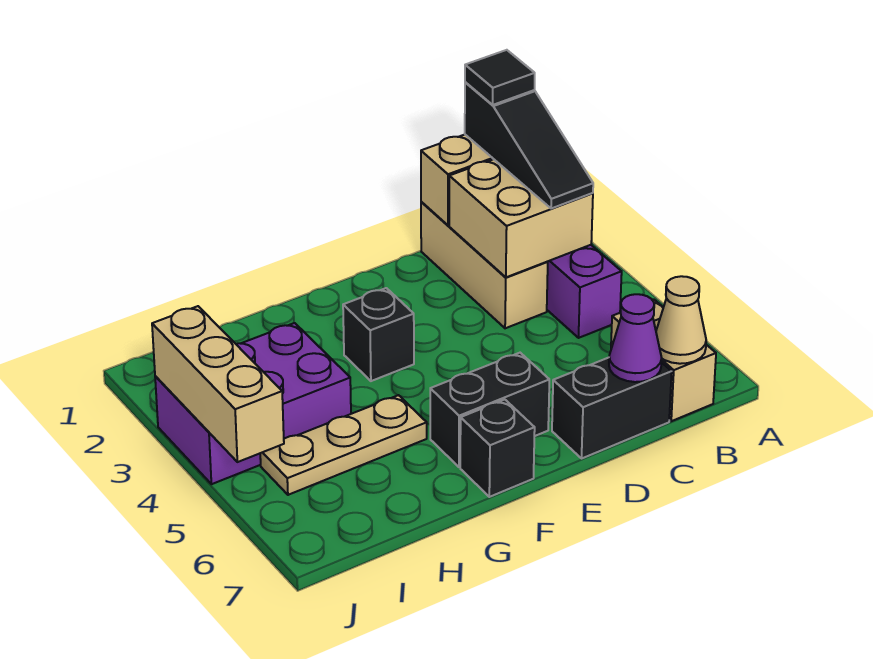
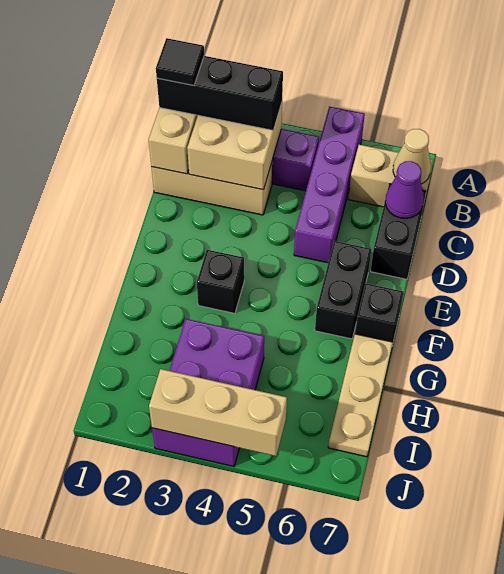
none -> purple brick A5:D5 level 1
black slope B1:B3 level 3 top 1 -> black brick B1:B3 level 3
tan plate G5:I5 level 1 -> tan plate G7:I7 level 1

